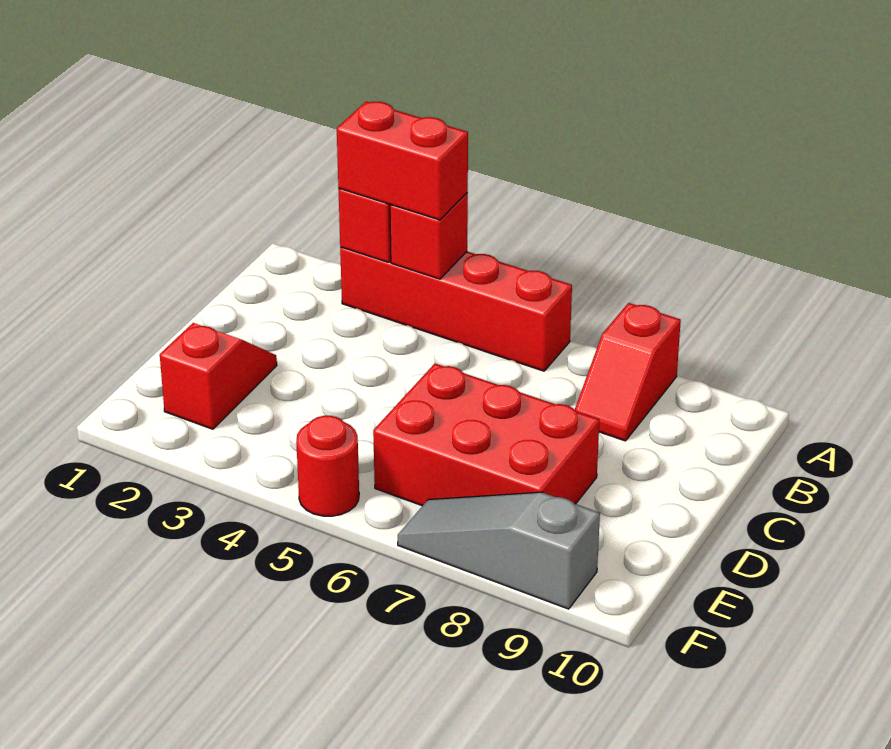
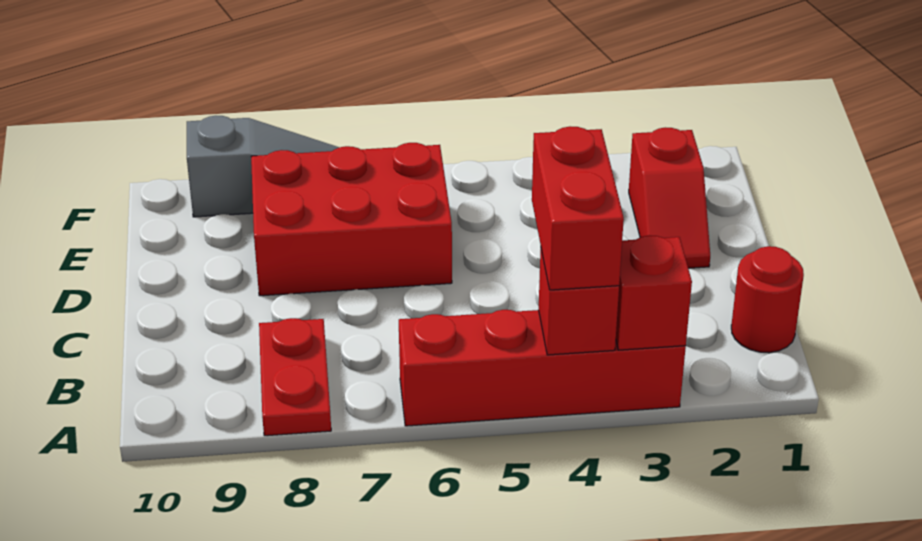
red brick A3:A4 level 3 -> red brick A4:B4 level 3
red slope A8:B8 level 1 top A -> red plate A8:B8 level 1
red round brick F5 level 1 -> red round brick B1 level 1

